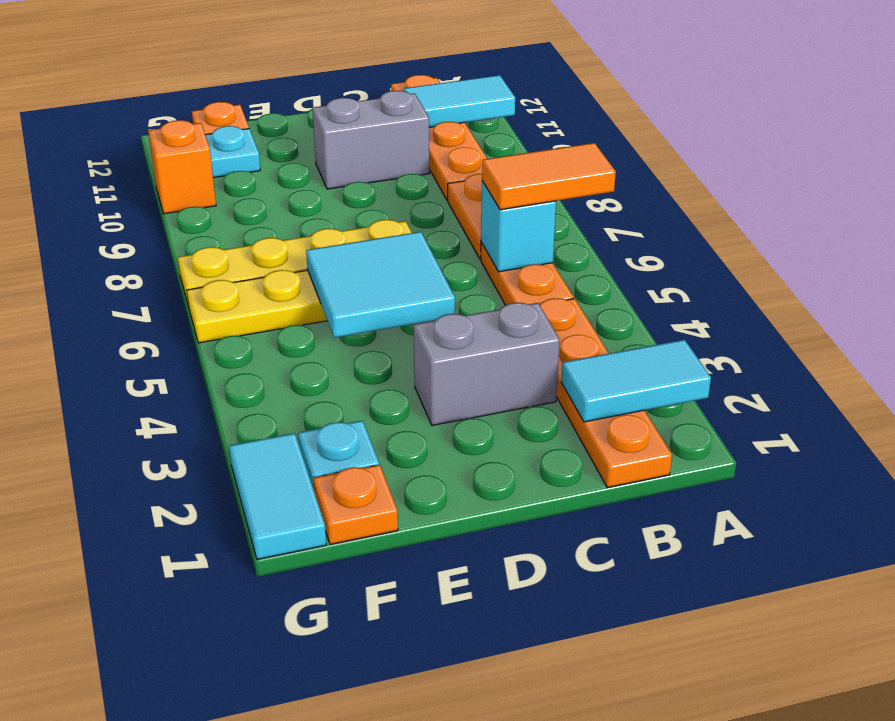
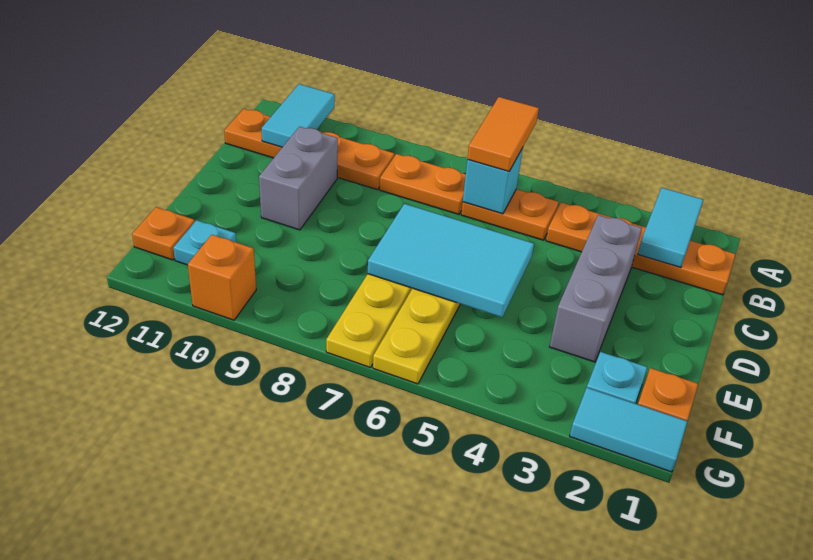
grey brick C3:D3 level 1 -> grey brick C3:E3 level 1
cyan tile D5:E6 level 2 -> cyan tile D5:E7 level 2

